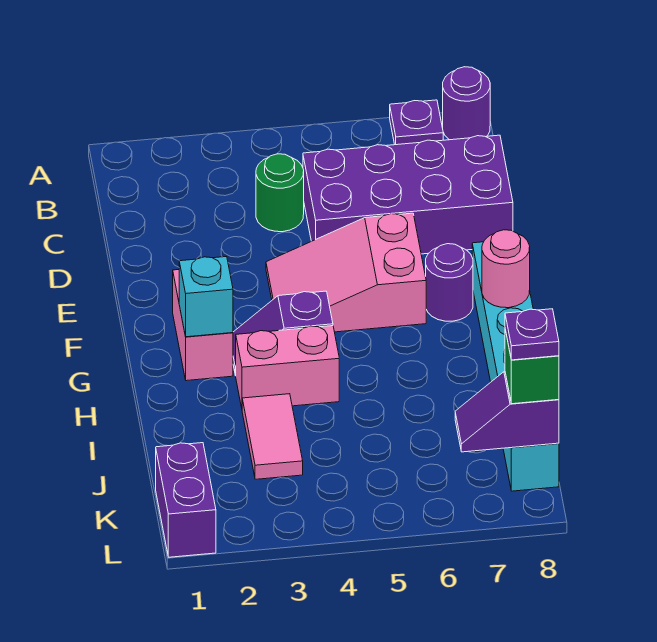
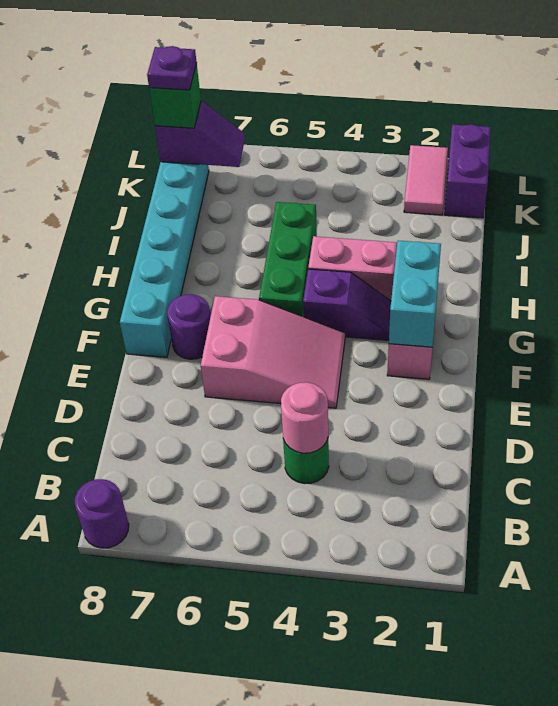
purple plate A7 level 1 -> none
purple brick C5:D8 level 1 -> none
cyan brick G2 level 2 -> cyan brick F2:G2 level 2
none -> green brick G5:I5 level 1
pink round brick G8 level 2 -> pink round brick C4 level 2
pink tile I3:J3 level 1 -> pink tile K2:L2 level 1

